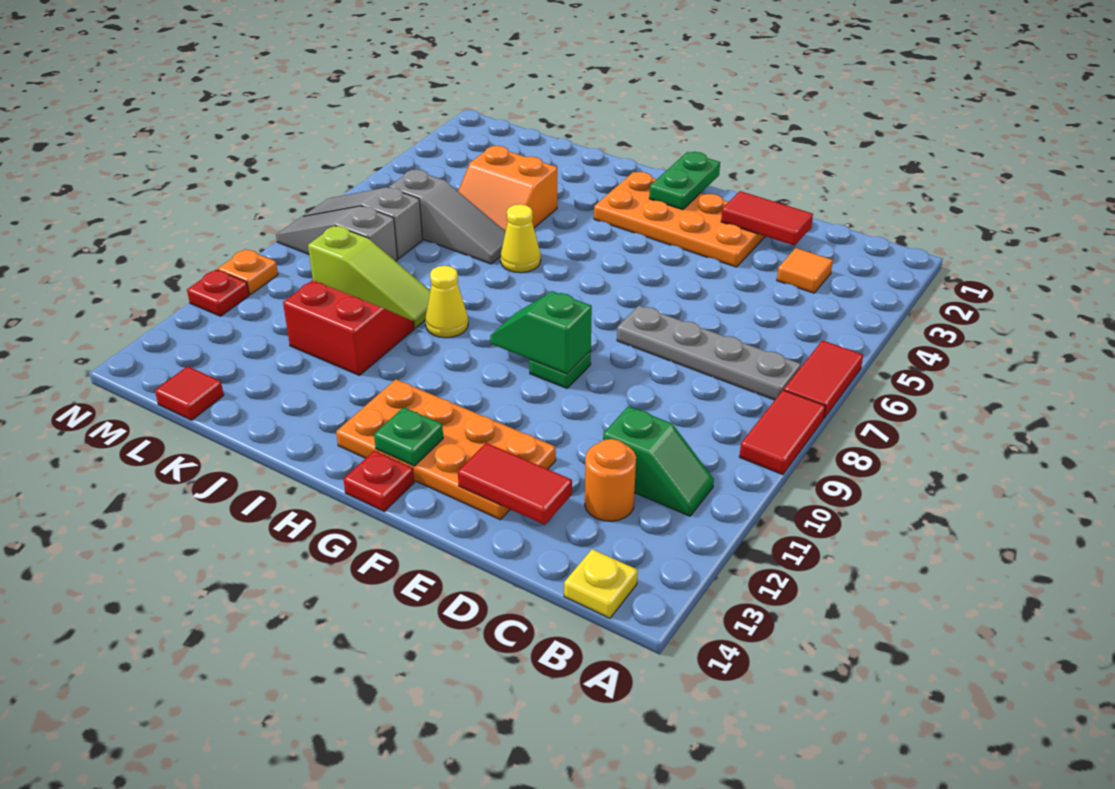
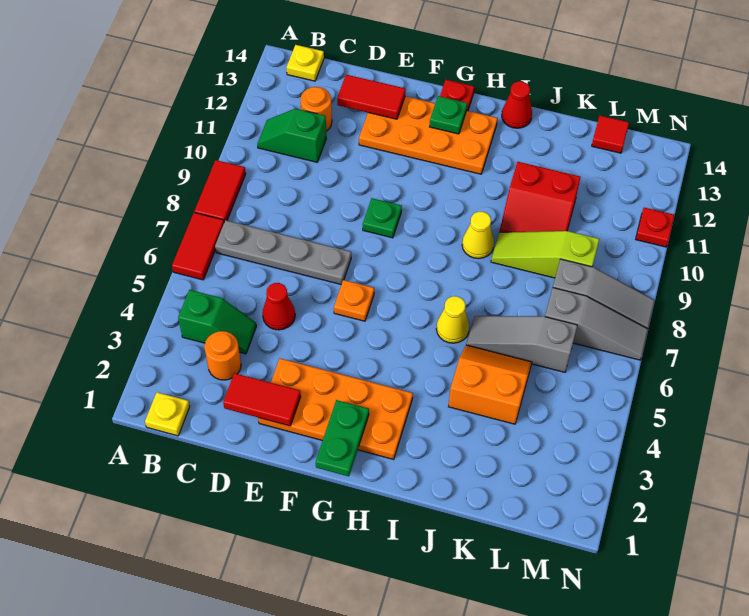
none -> yellow plate B1 level 1
orange tile C3 level 1 -> orange round brick C3 level 1
none -> red cone D5 level 1
green slope F9:G9 level 2 top F -> green slope B4:C4 level 1 top B
none -> red cone I14 level 1
orange plate N10 level 1 -> orange plate F6 level 1

